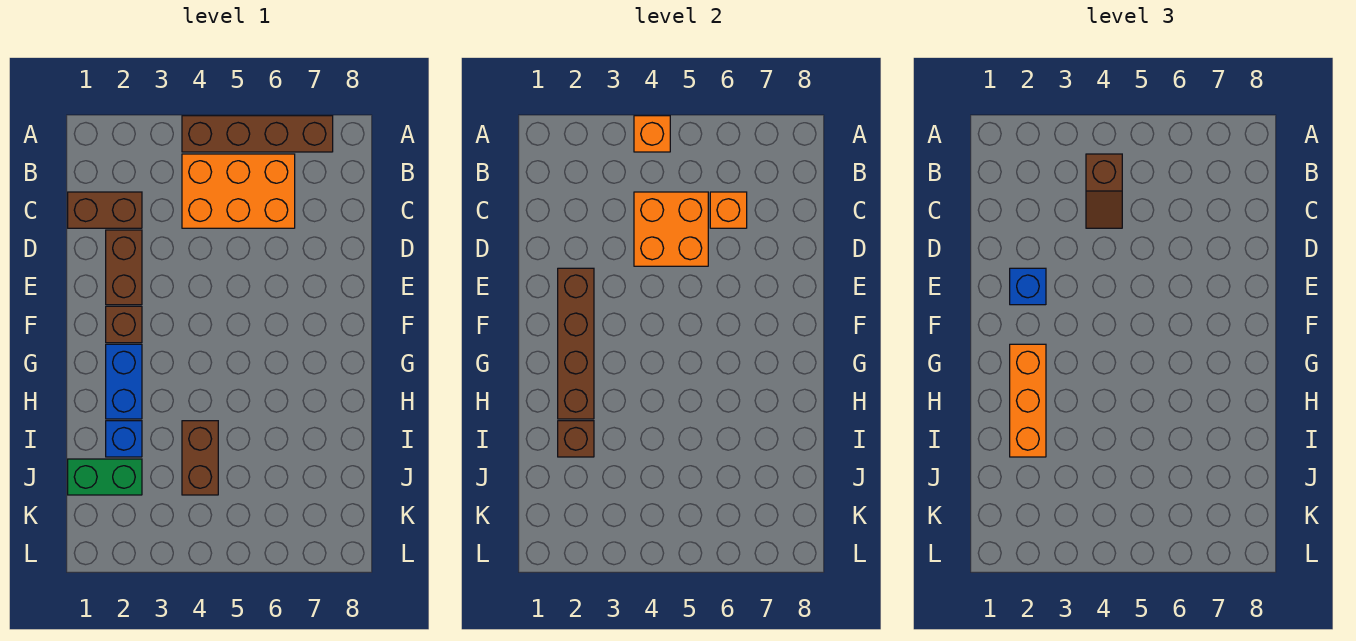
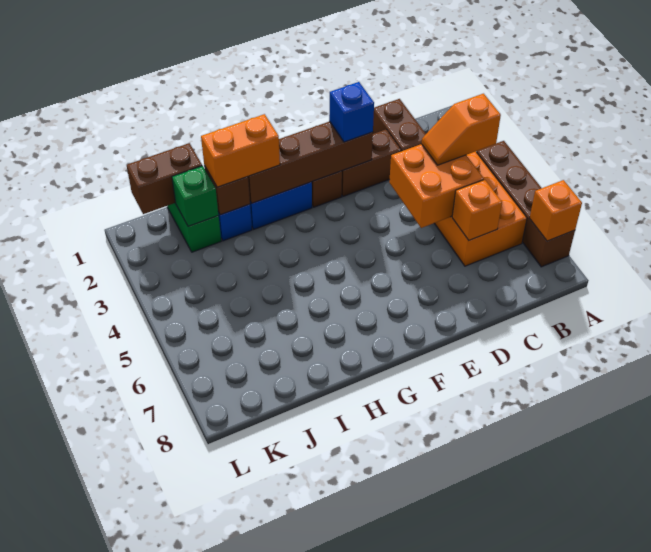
orange brick A4 level 2 -> orange brick A7 level 2
brown slope B4:C4 level 3 top B -> orange slope B4:C4 level 3 top B
orange brick G2:I2 level 3 -> orange brick H2:I2 level 3
brown brick I4:J4 level 1 -> brown brick J1:K1 level 2
none -> green brick J2 level 2

